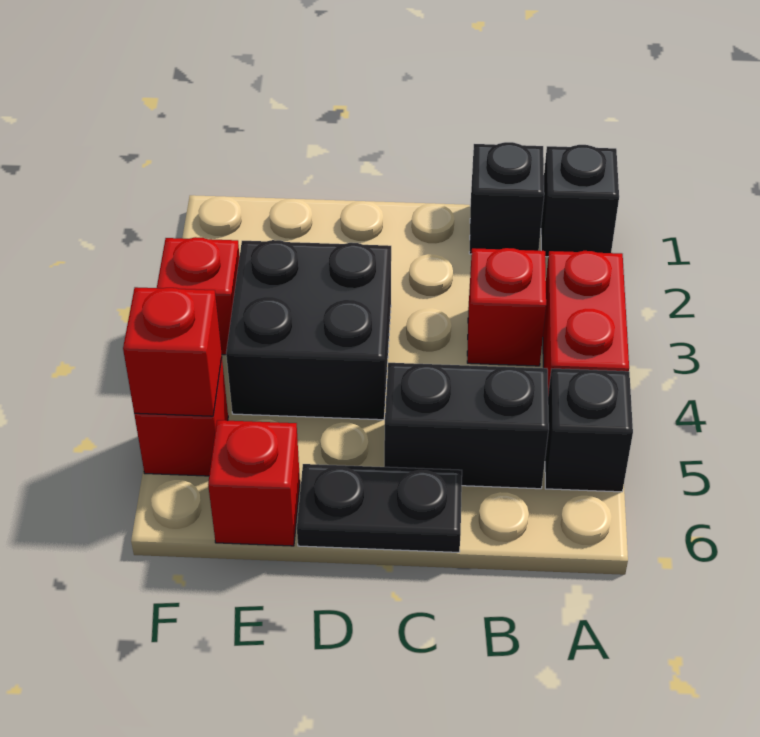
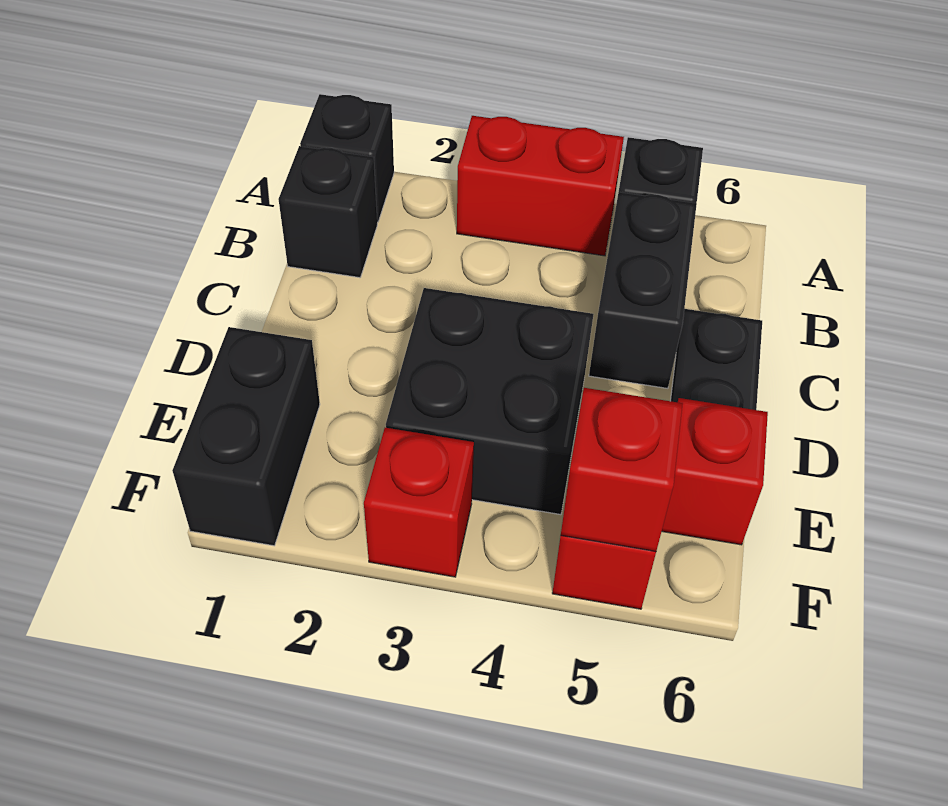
red brick B3 level 1 -> none
none -> black brick E1:F1 level 1

